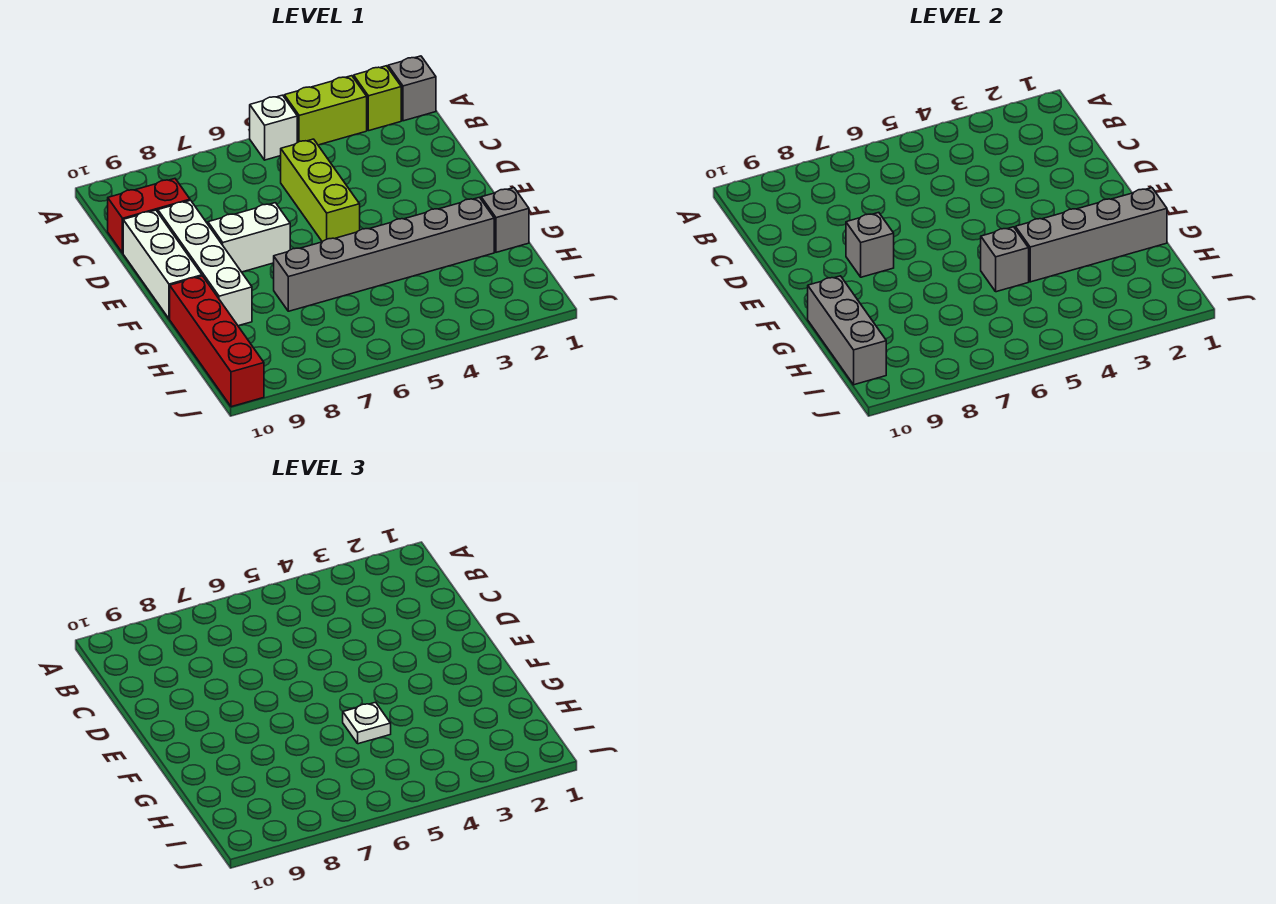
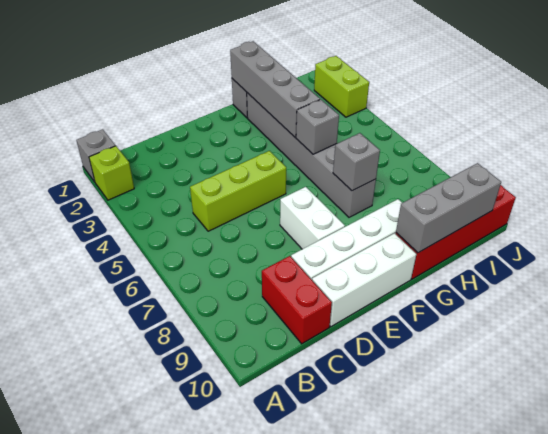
lime brick A3:A4 level 1 -> lime brick J2:J3 level 1
white brick A5 level 1 -> none
grey brick E8 level 2 -> grey brick G7 level 2
white plate G5 level 3 -> none

